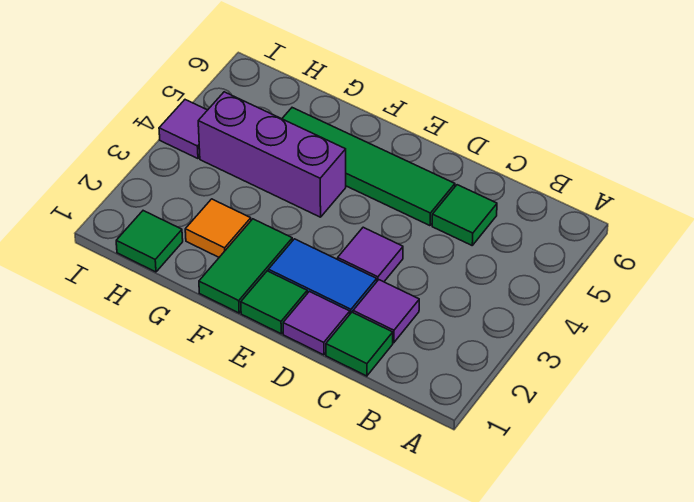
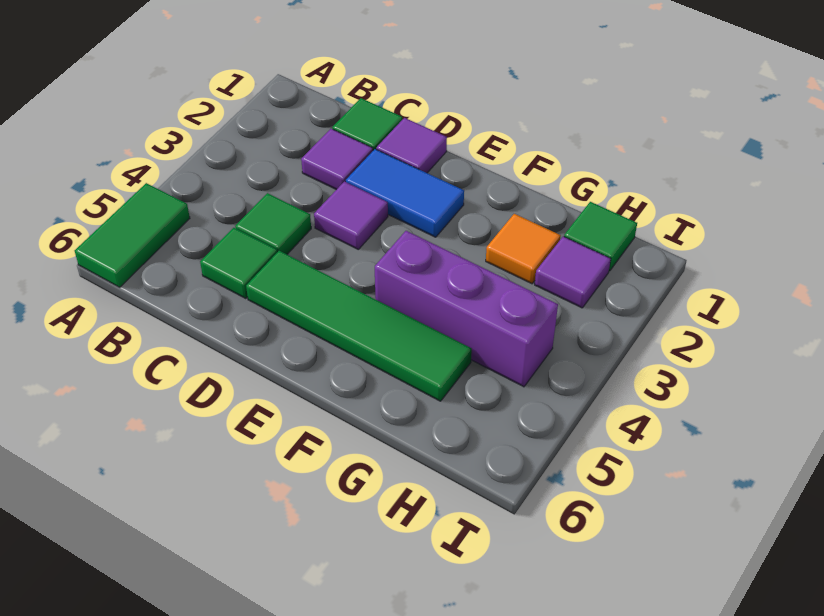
green tile E1 level 1 -> green tile C4 level 1
green tile F1:F2 level 1 -> green tile A5:A6 level 1
purple tile I4 level 1 -> purple tile H2 level 1

